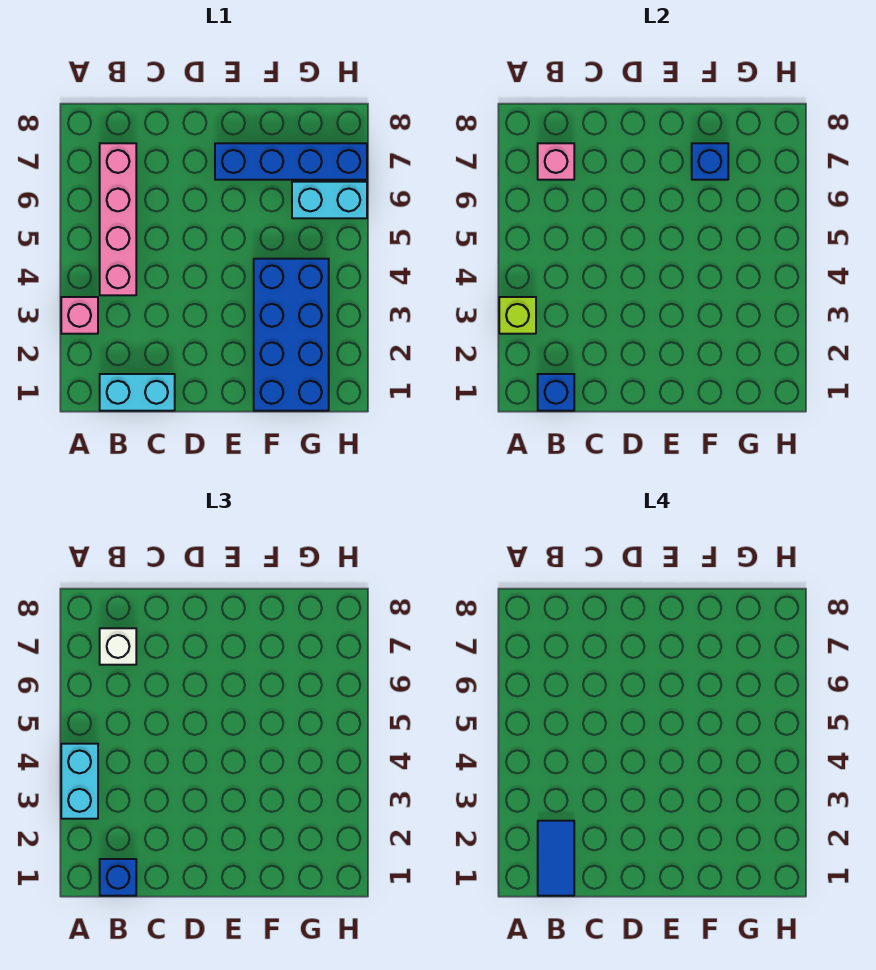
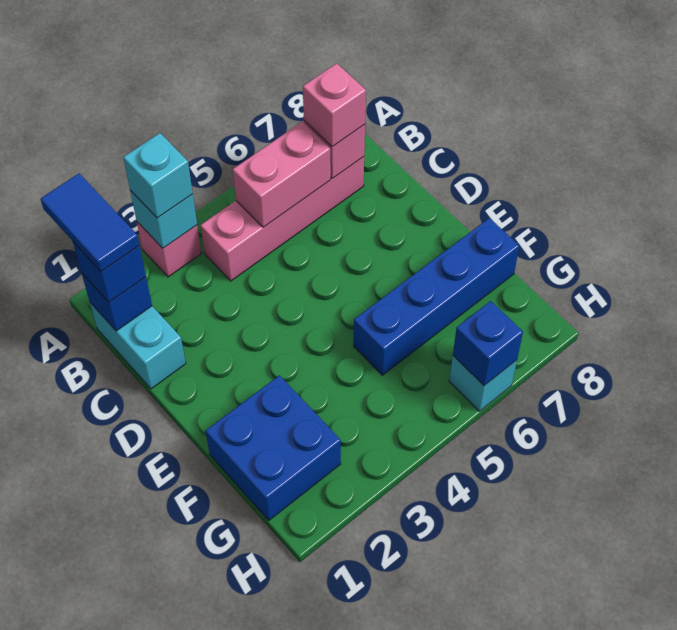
lime brick A3 level 2 -> cyan brick A3 level 2
cyan brick A3:A4 level 3 -> cyan brick A3 level 3
blue tile B1:B2 level 4 -> blue tile A1:B1 level 4
none -> pink brick B5:B6 level 2
white brick B7 level 3 -> pink brick B7 level 3
blue brick E7:H7 level 1 -> blue brick F5:F8 level 1
blue brick F1:G4 level 1 -> blue brick F1:G2 level 1
blue brick F7 level 2 -> blue brick H6 level 2
cyan brick G6:H6 level 1 -> cyan brick H6 level 1

